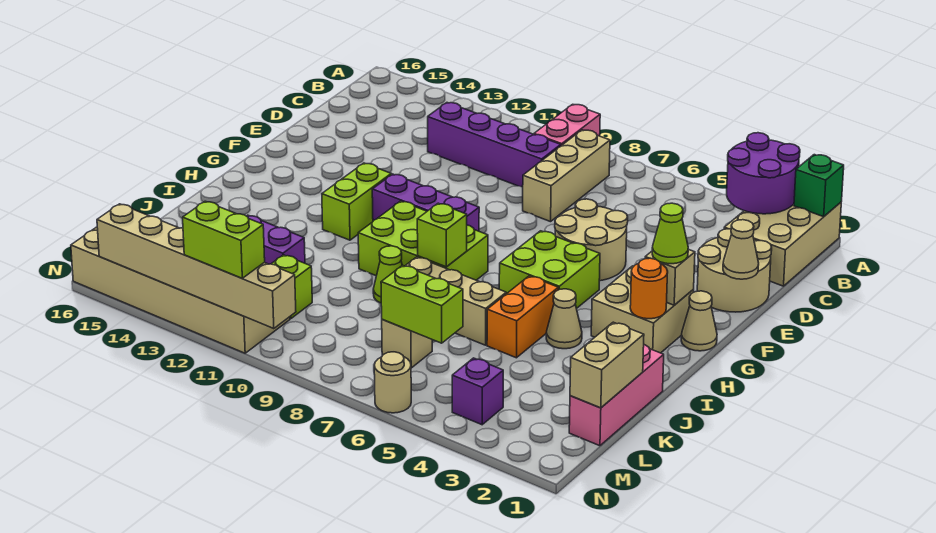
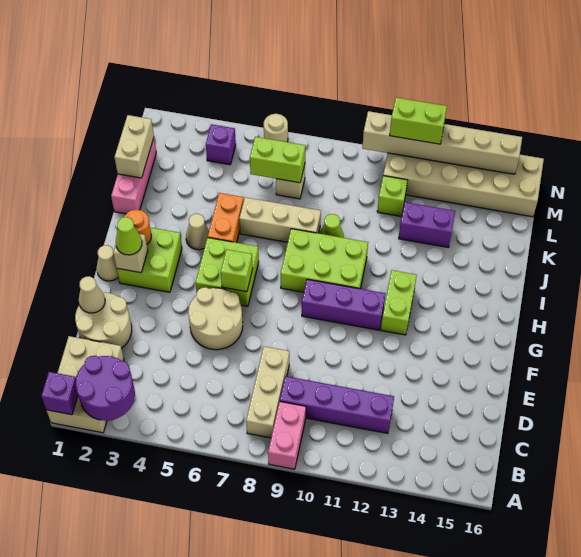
green brick A1 level 2 -> purple brick A1 level 2
tan brick G2:H3 level 1 -> lime brick G2:H3 level 1
lime brick I8 level 2 -> lime brick G6 level 2

